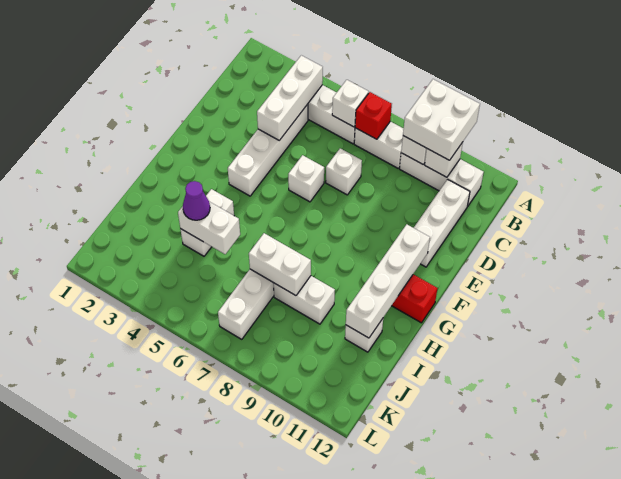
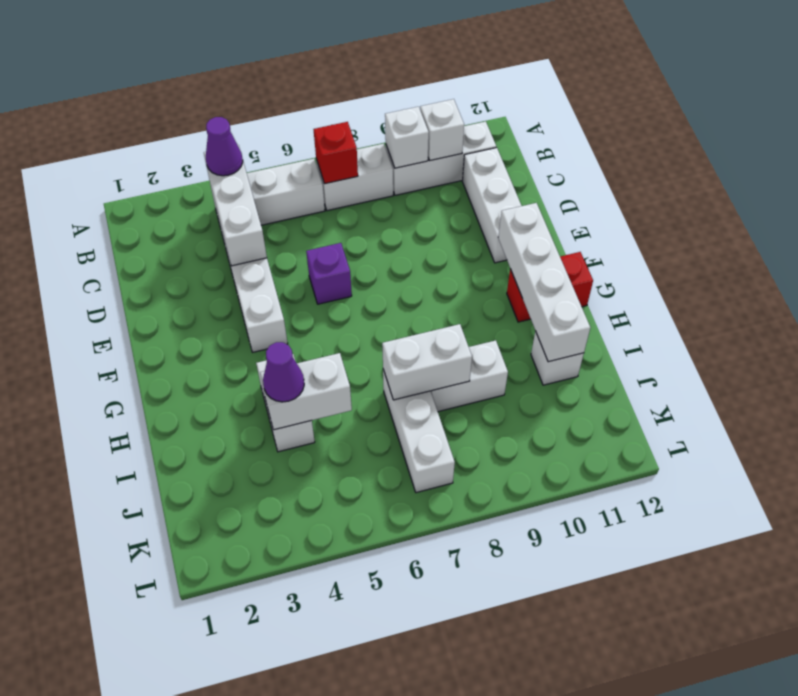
white brick A9:B10 level 3 -> none
none -> purple cone B4 level 3
white brick B6 level 2 -> none
white brick D7 level 1 -> none
white brick E6 level 1 -> purple brick E6 level 1

